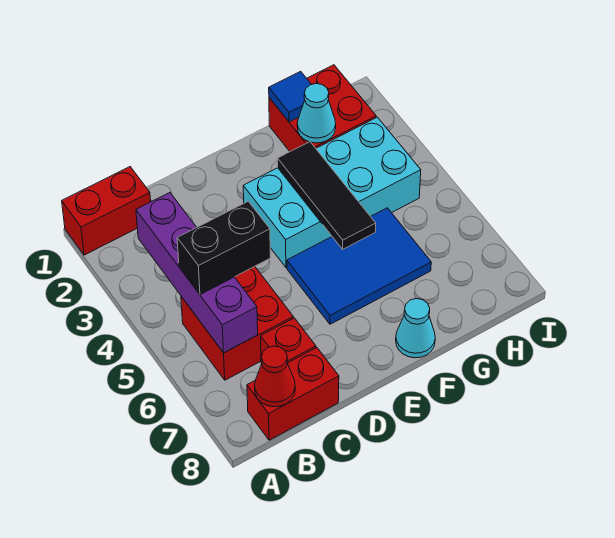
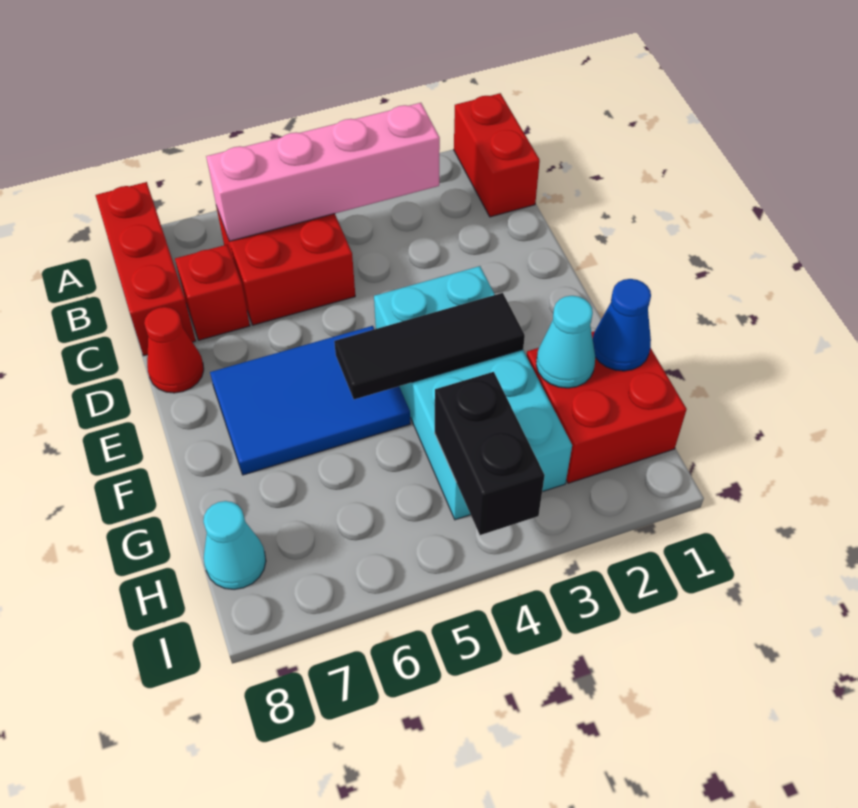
purple brick B3:B6 level 2 -> pink brick B3:B6 level 2
black brick B5:C5 level 3 -> black brick H4:I4 level 2
red brick B8:C8 level 1 -> red brick A8:C8 level 1
red cone B8 level 2 -> red cone D8 level 1
blue tile E5:G6 level 1 -> blue tile E5:F7 level 1
cyan cone F8 level 1 -> cyan cone H8 level 1
blue tile G1 level 2 -> blue cone G1 level 2

